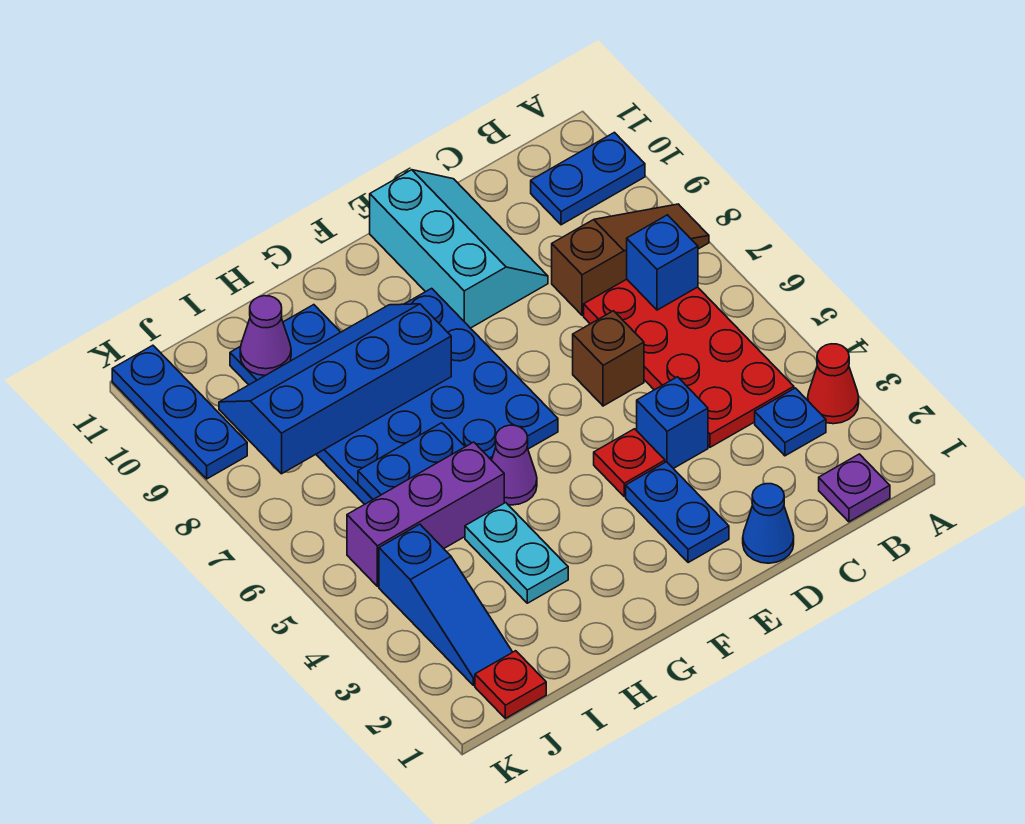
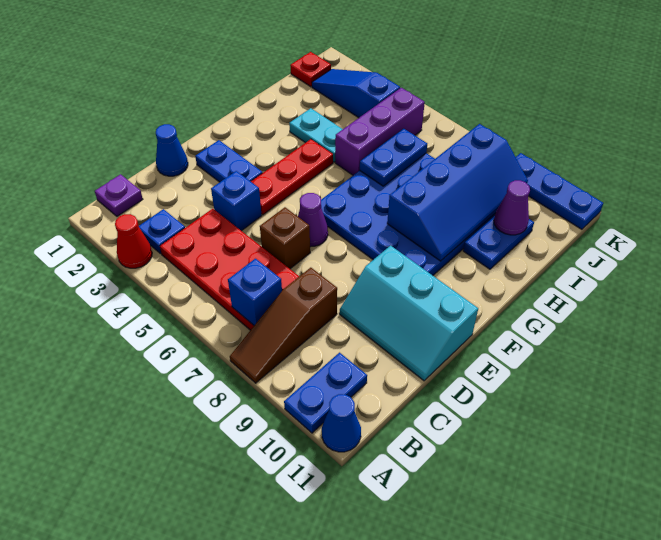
none -> blue cone A11 level 1
red plate E4 level 1 -> red plate E4:G4 level 1
purple cone G5 level 1 -> purple cone E6 level 1

